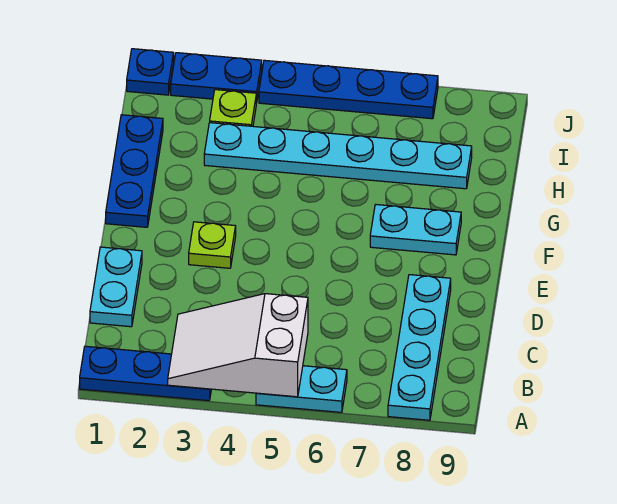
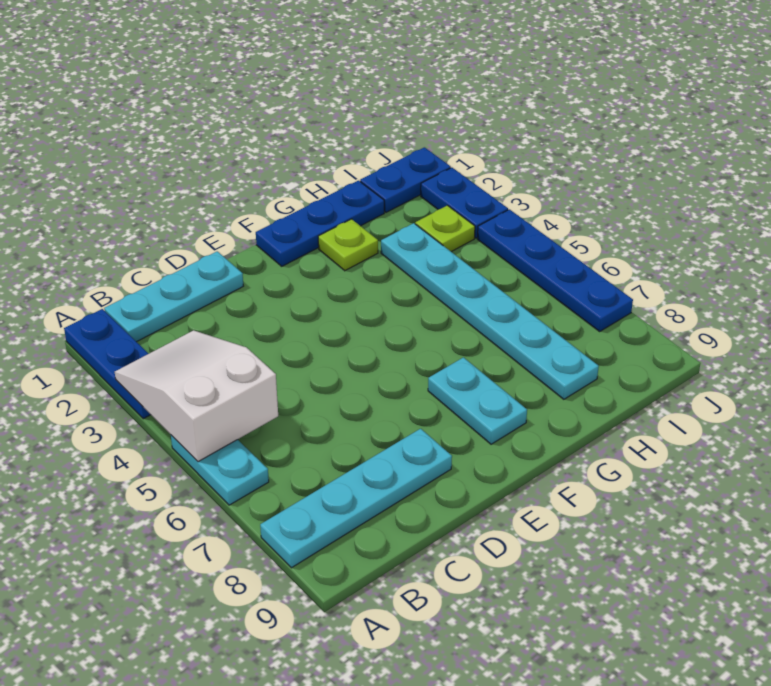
cyan plate C1:D1 level 1 -> cyan plate B1:D1 level 1
lime plate E3 level 1 -> lime plate G2 level 1
blue plate J1 level 1 -> blue plate I1:J1 level 1

